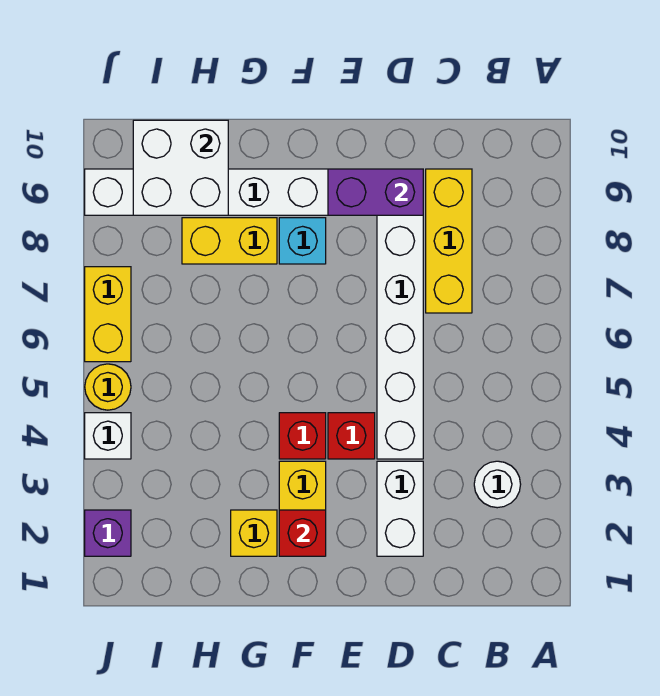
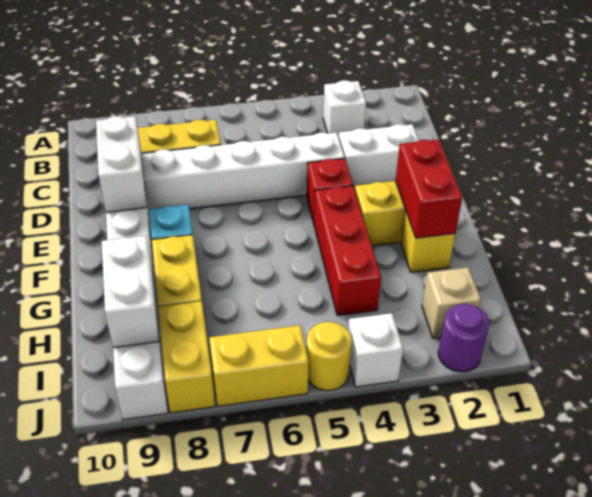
white round brick B3 level 1 -> white brick B3 level 1
purple brick D9:E9 level 2 -> white brick D9:E9 level 2
red brick F2 level 2 -> red brick F2:G2 level 2
red brick F4 level 1 -> red brick F4:H4 level 1
white brick H9:I10 level 2 -> white brick H9:I9 level 2
none -> tan brick I2 level 1
none -> yellow brick I8:J8 level 1
purple brick J2 level 1 -> purple round brick J2 level 1

